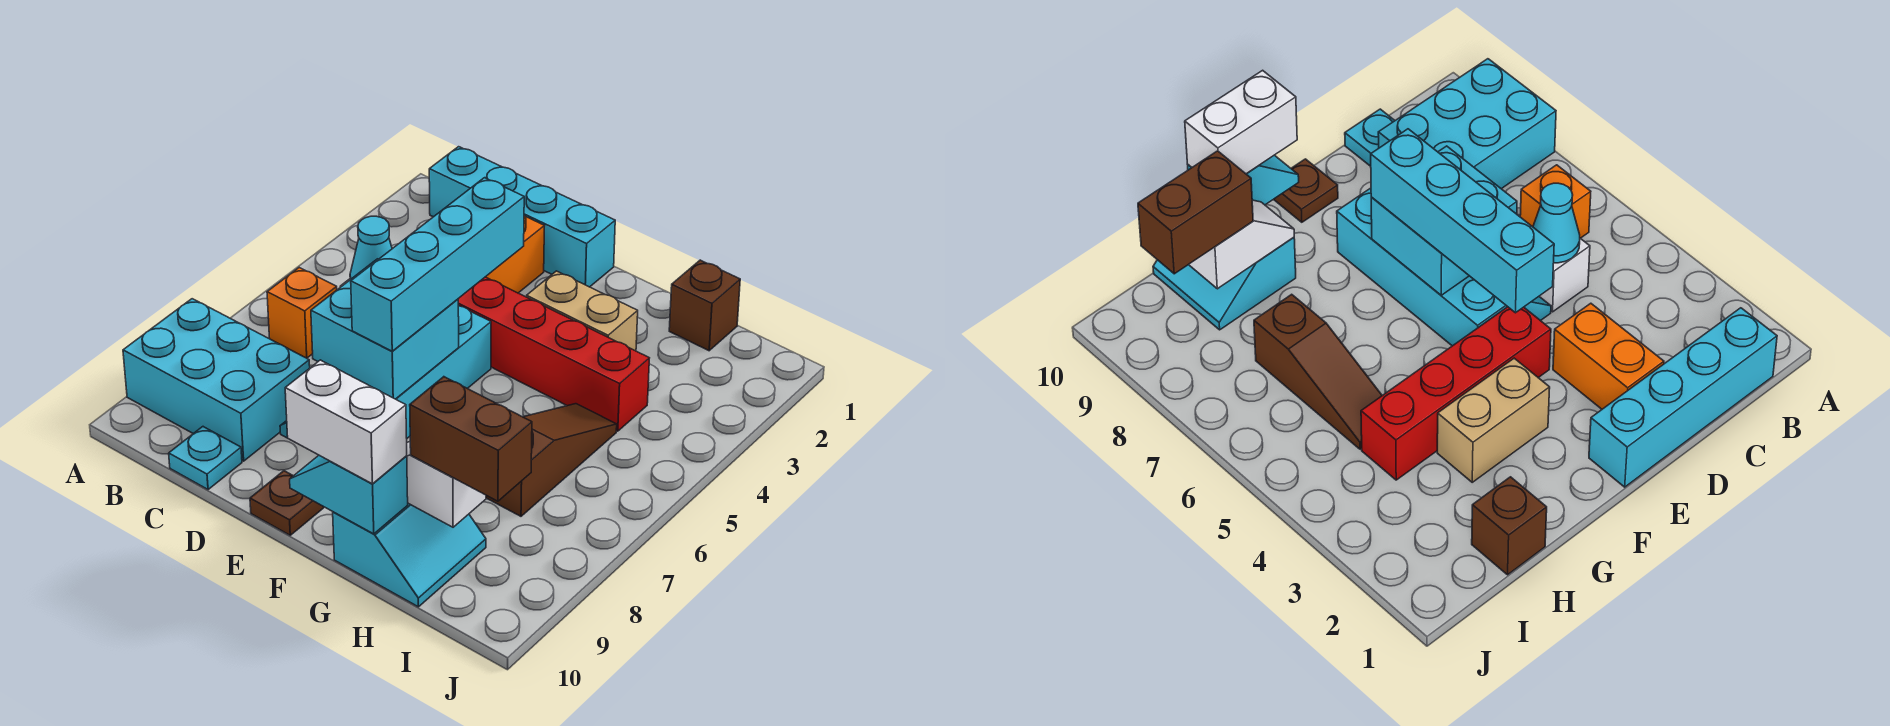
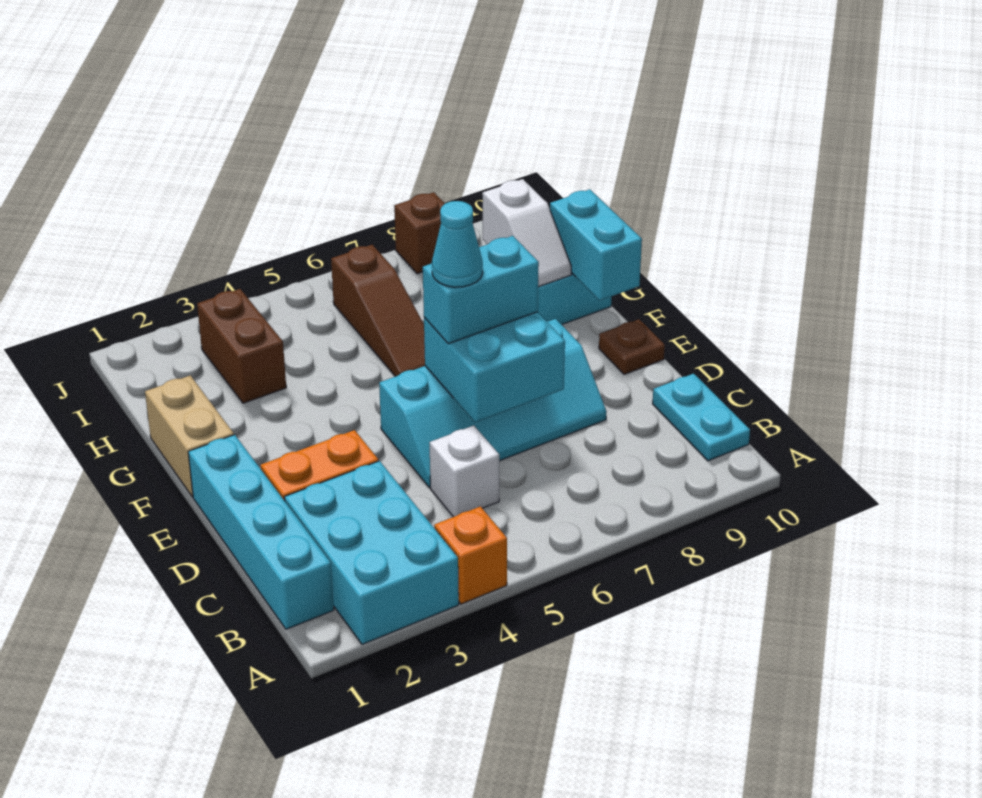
cyan brick A8:C9 level 1 -> cyan brick A2:C3 level 1
orange brick B6 level 1 -> orange brick A4 level 1
cyan cone C5 level 2 -> cyan cone E6 level 4
cyan plate C10 level 1 -> cyan plate B10:C10 level 1
red brick E4:H4 level 1 -> none
cyan brick E4:E7 level 3 -> cyan brick E6:E7 level 3
tan brick F3:G3 level 1 -> tan brick F1:G1 level 1
cyan slope F10:G10 level 2 top G -> cyan brick F10:G10 level 2
white brick F10:G10 level 3 -> none
brown brick H1 level 1 -> brown brick J8 level 1
brown slope H5:H7 level 1 top 7 -> brown slope G6:I6 level 1 top I
brown brick H9:I9 level 3 -> brown brick H3:I3 level 1

